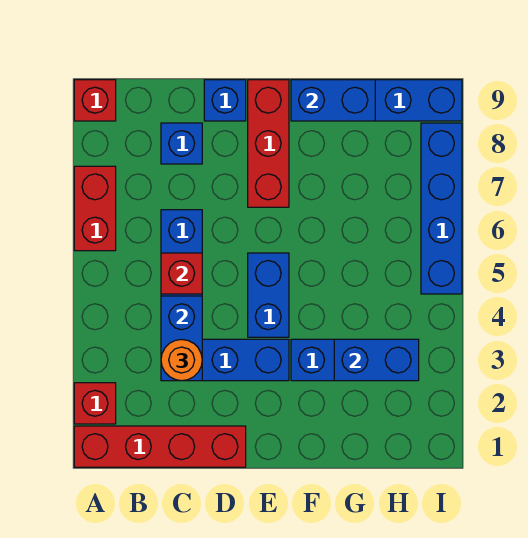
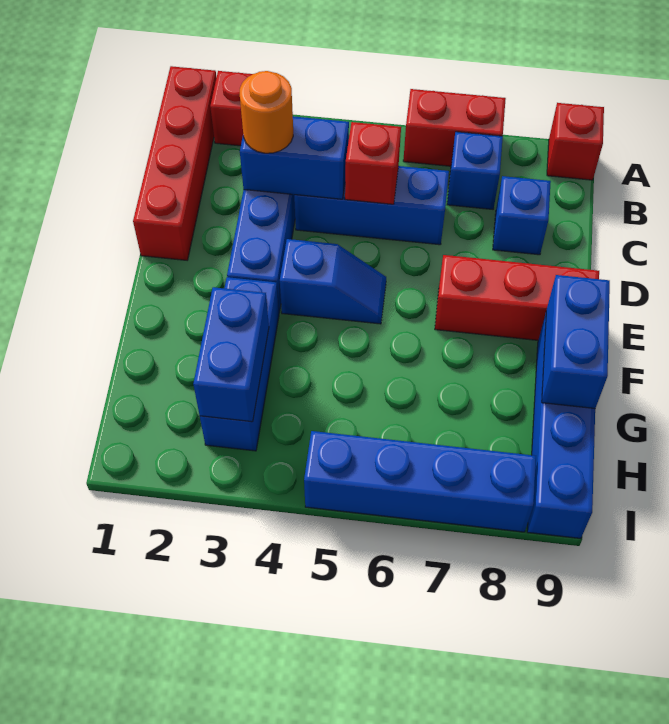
blue brick D9 level 1 -> blue brick B7 level 1
blue brick E4:E5 level 1 -> blue slope E4:E5 level 1 top 4

